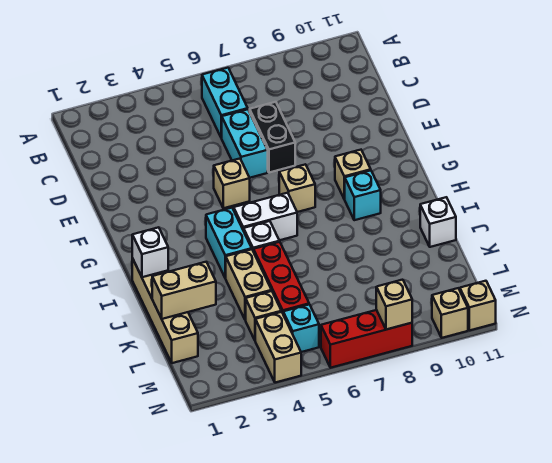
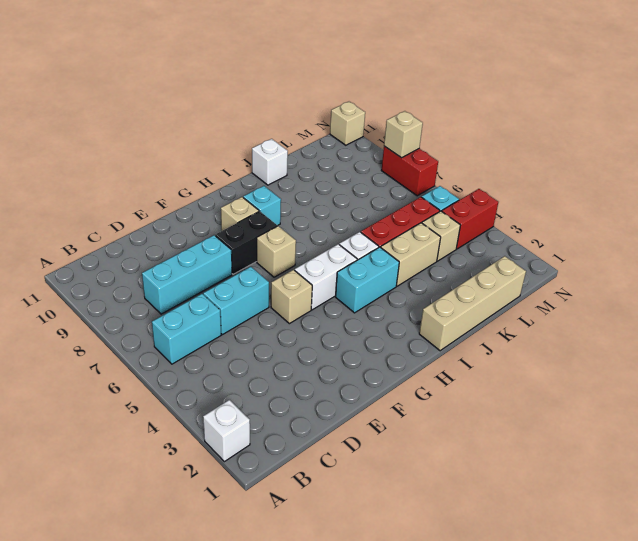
none -> cyan brick C8:E8 level 1
black brick D7:E7 level 1 -> black brick F8:G8 level 1
white brick H5:H6 level 1 -> white brick G5:H5 level 1
white brick I1 level 2 -> white brick A2 level 1
tan brick K1:K2 level 2 -> none
tan brick M4:N4 level 1 -> red brick M4:N4 level 1
red brick N6:N8 level 1 -> red brick N7:N8 level 1
tan brick N10 level 1 -> none

